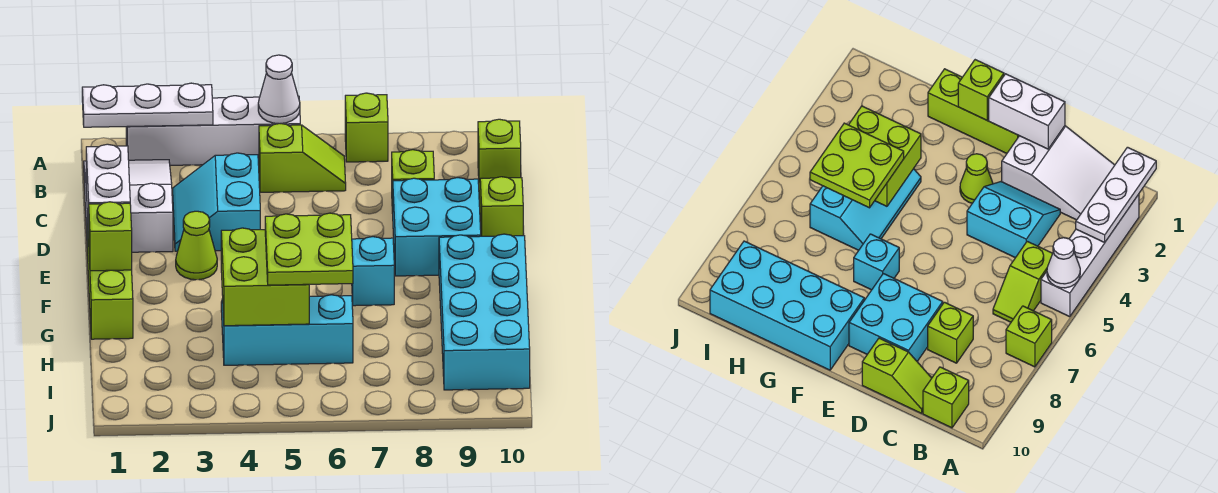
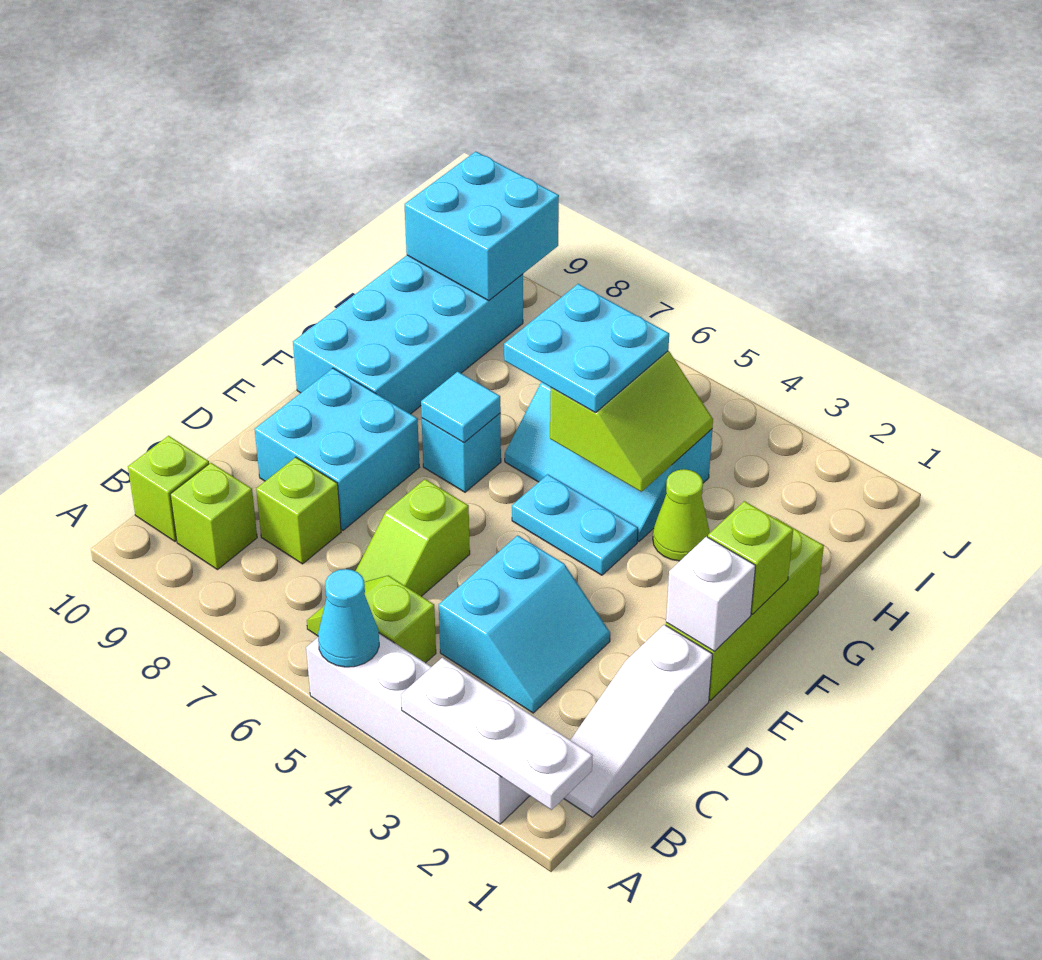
white cone A5 level 2 -> cyan cone A5 level 2
lime brick A7 level 1 -> lime brick B9 level 1
white slope B1:D2 level 1 top D -> white slope B1:D1 level 1 top D
lime slope C10:D10 level 1 top D -> lime slope C6:D6 level 1 top D
white brick D1:E1 level 2 -> white brick E1 level 2
lime cone E3 level 1 -> lime cone G3 level 1
none -> cyan plate F4:F5 level 1
none -> cyan tile F7 level 2
lime brick G4:H5 level 2 -> lime slope G4:H5 level 2 top 5
lime plate G5:H6 level 3 -> cyan plate G5:H6 level 3
none -> cyan brick I9:J10 level 2

